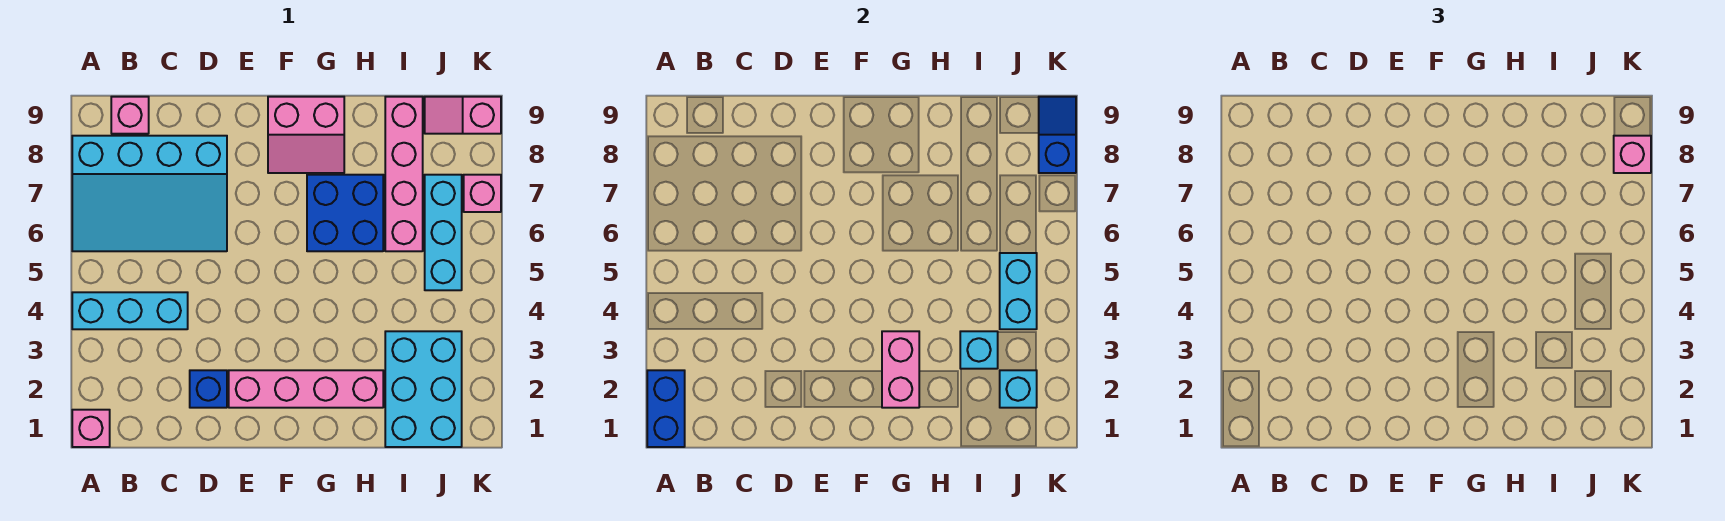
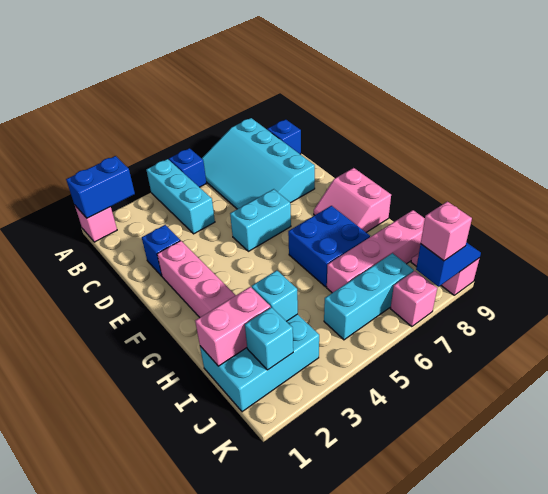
none -> blue brick A5 level 1
pink brick B9 level 1 -> blue brick B9 level 1
pink brick G2:G3 level 2 -> pink brick I1:I2 level 2
cyan brick J4:J5 level 2 -> cyan brick E5:E6 level 1

